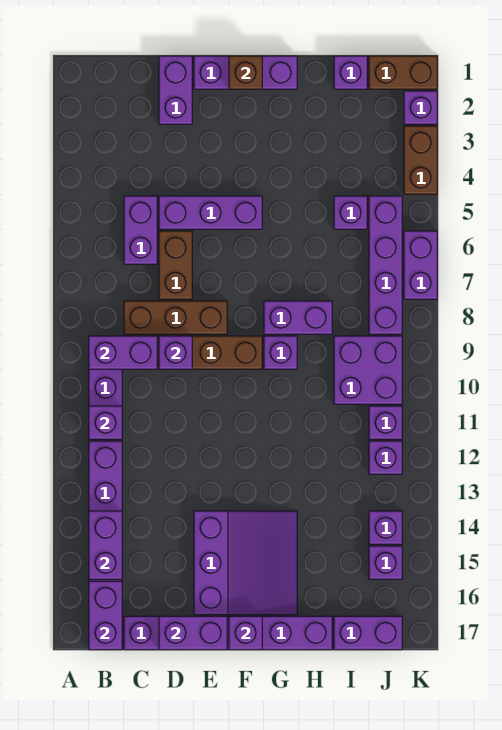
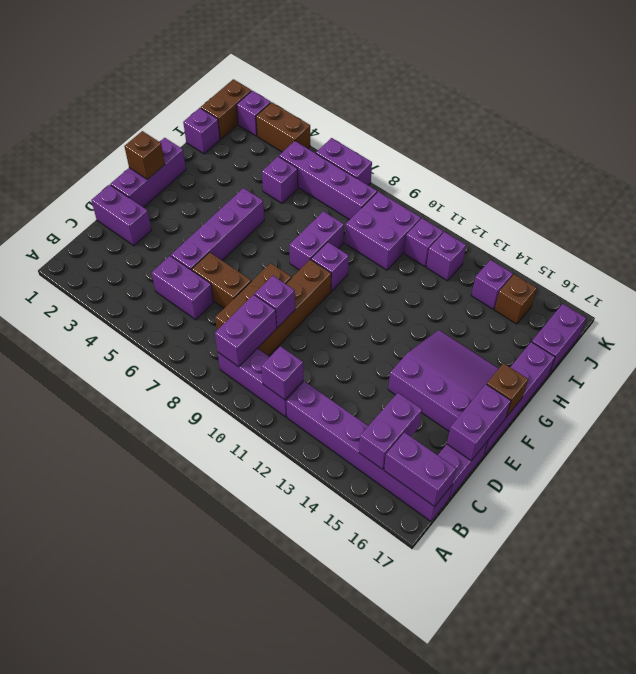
purple brick B14:B15 level 2 -> purple brick B15:C15 level 2
purple brick D5:F5 level 1 -> purple brick D5:G5 level 1
purple brick F17 level 2 -> brown brick F17 level 2
purple brick J15 level 1 -> brown brick J15 level 1

